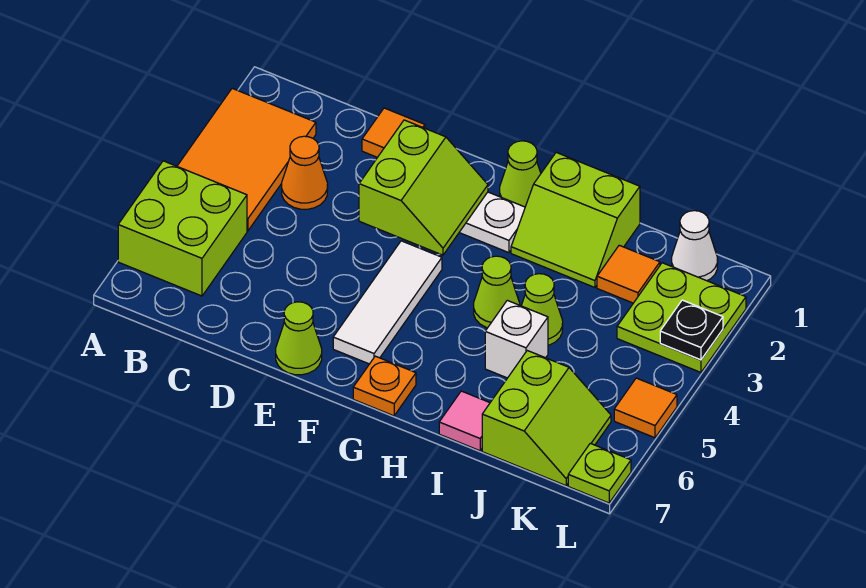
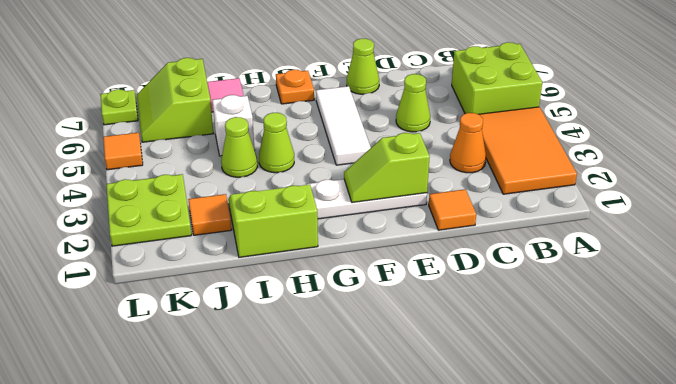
lime slope E2:F3 level 2 top E -> lime slope E2:F2 level 2 top E
lime cone G1 level 1 -> lime cone D5 level 1
white cone K1 level 1 -> none
black plate L3 level 2 -> none

